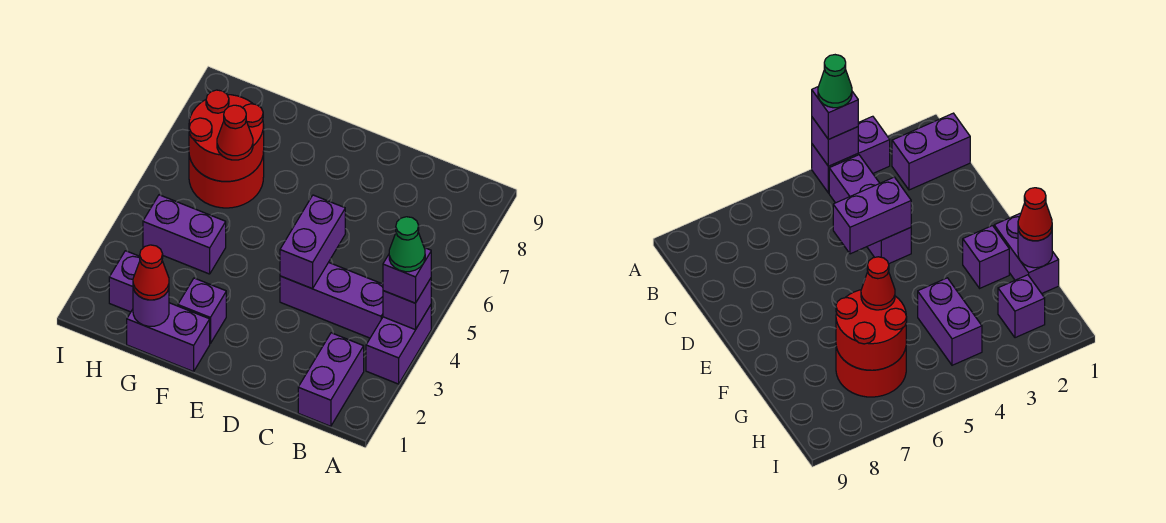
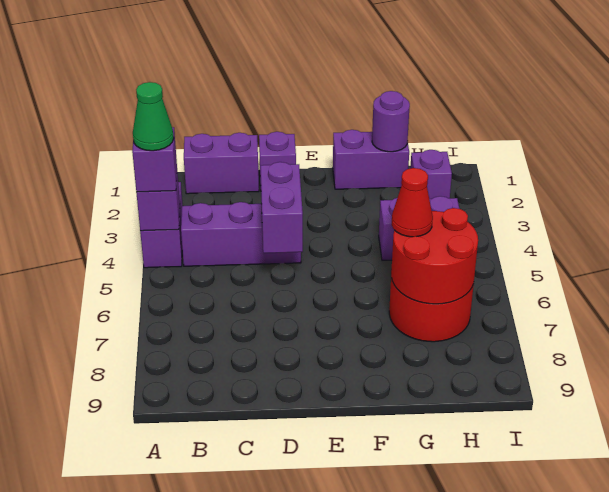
purple brick B1:B2 level 1 -> purple brick B1:C1 level 1
purple brick F2 level 1 -> purple brick D1 level 1
red cone G1 level 3 -> none

